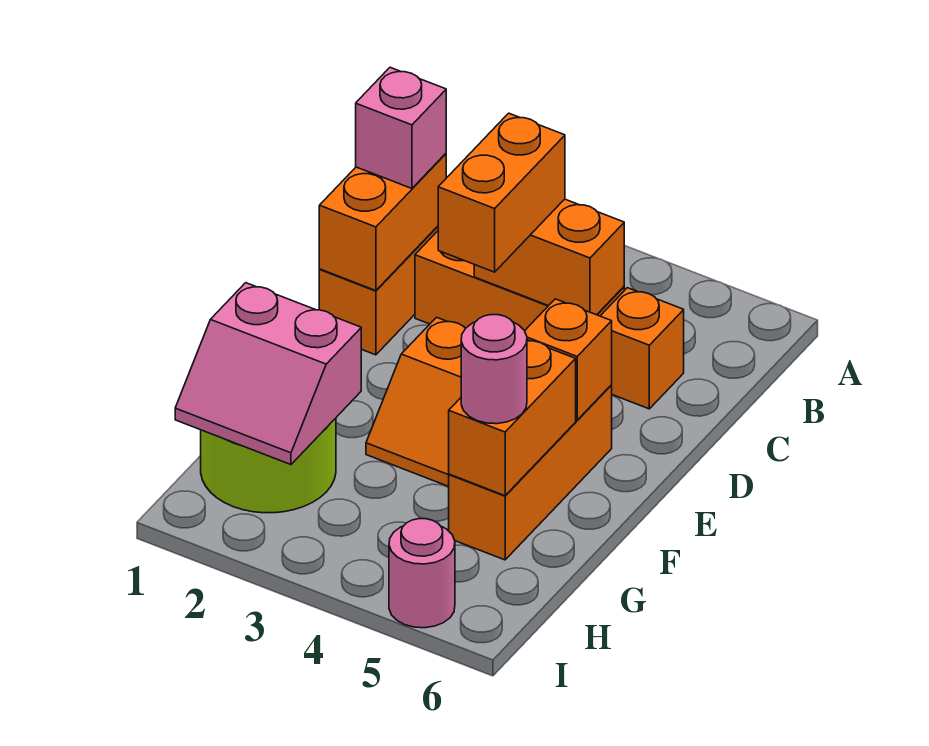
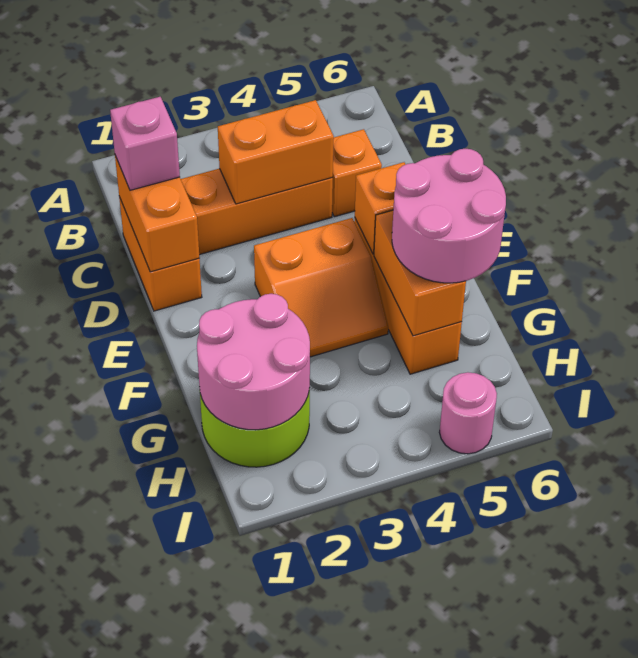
orange brick C3:D3 level 3 -> none
pink slope G1:H2 level 2 top G -> pink round brick G1:H2 level 2
pink round brick G5 level 3 -> pink round brick F5:G6 level 3

